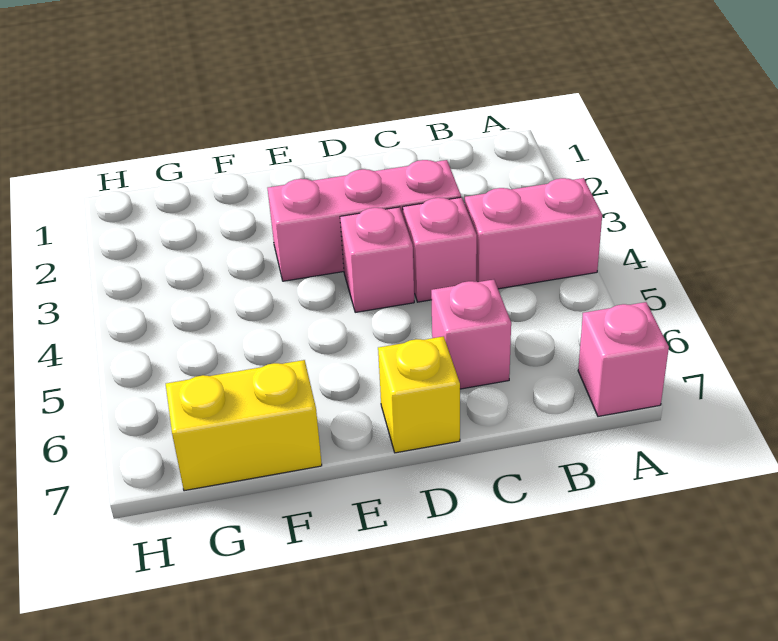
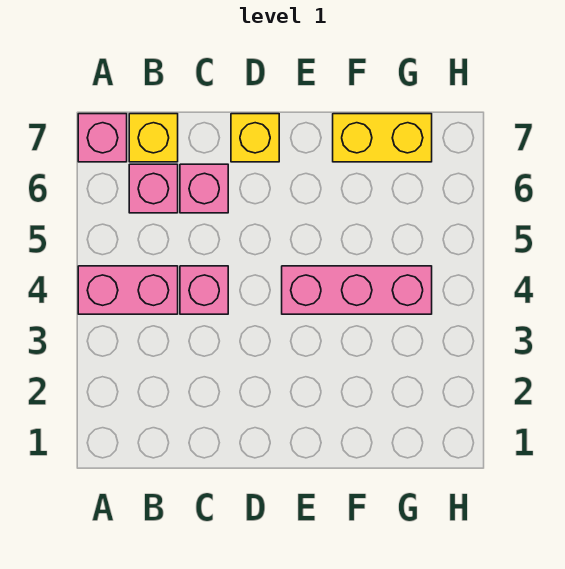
none -> yellow brick B7 level 1
pink brick C3:E3 level 1 -> pink brick E4:G4 level 1
pink brick D4 level 1 -> pink brick B6 level 1

